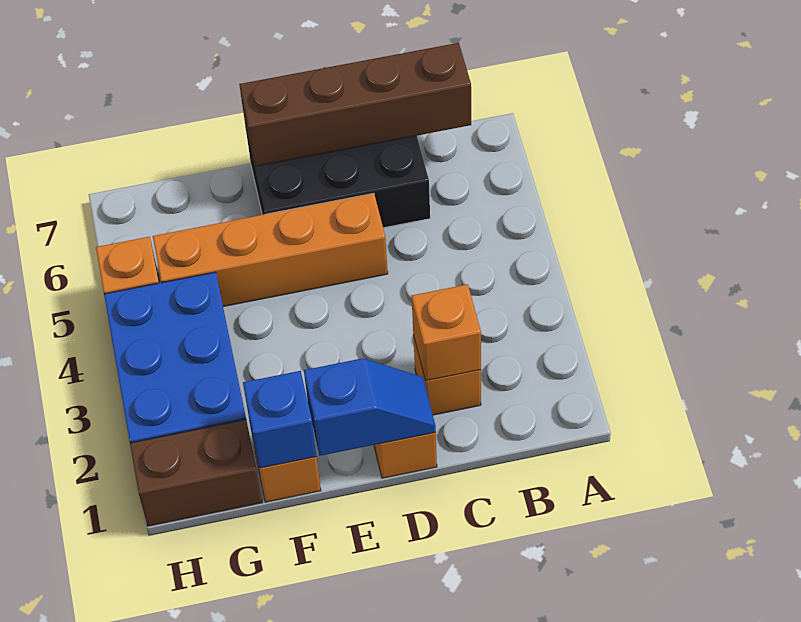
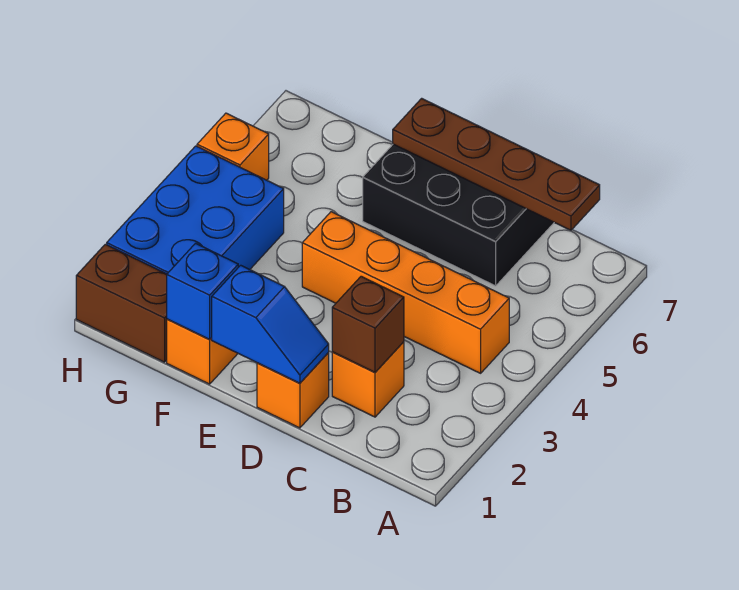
brown brick B7:E7 level 2 -> brown plate B7:E7 level 2
orange brick C2 level 2 -> brown brick C2 level 2
orange brick D5:G5 level 1 -> orange brick B4:E4 level 1

